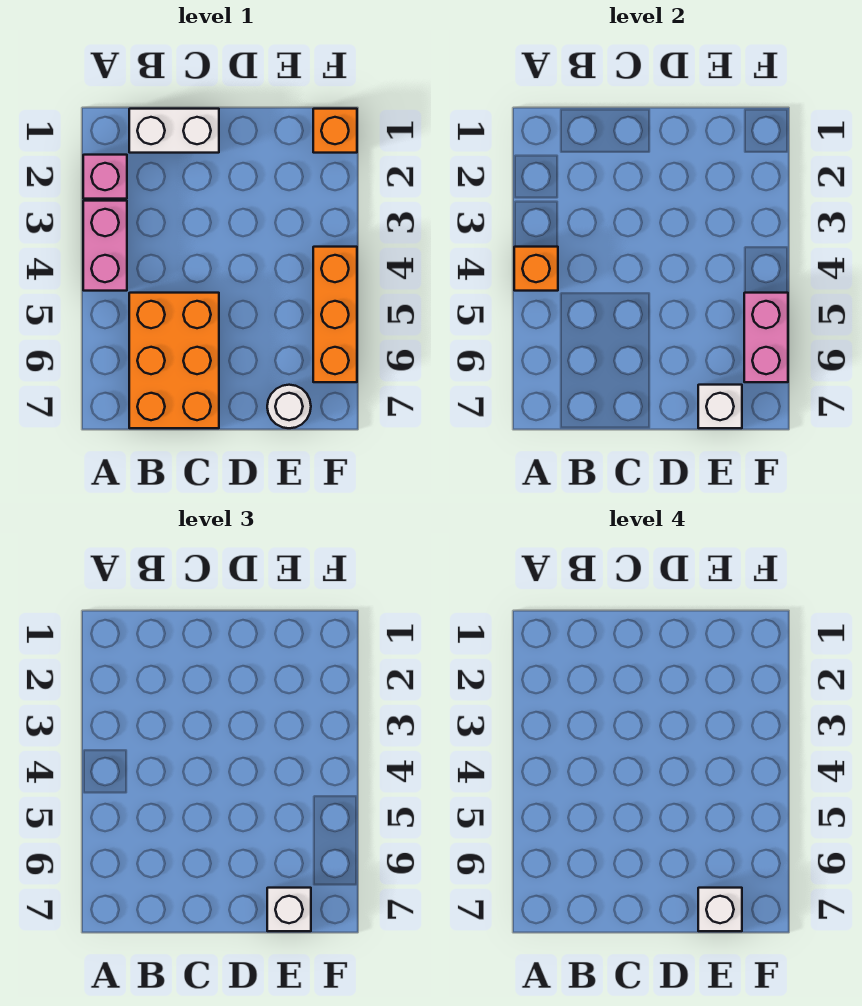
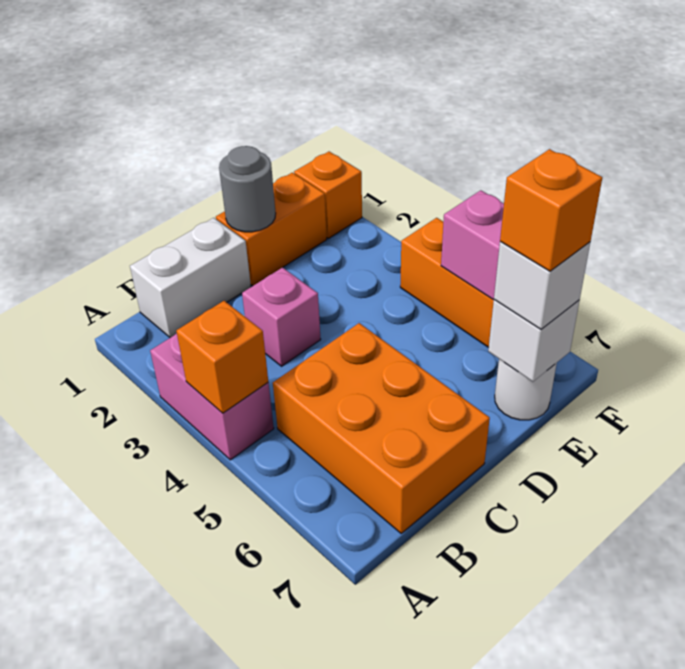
pink brick A2 level 1 -> pink brick C3 level 1
none -> orange brick D1:E1 level 1
none -> grey round brick D1 level 2
white brick E7 level 4 -> orange brick E7 level 4

